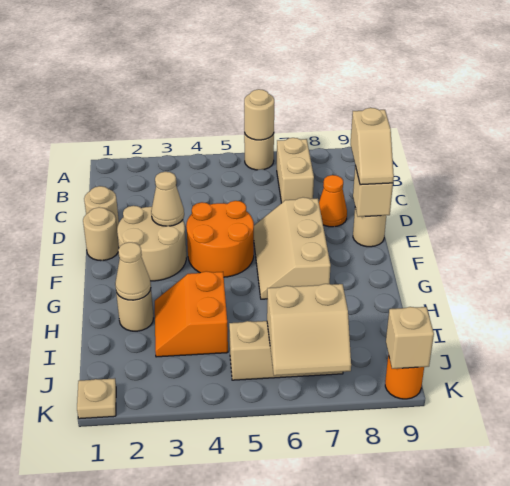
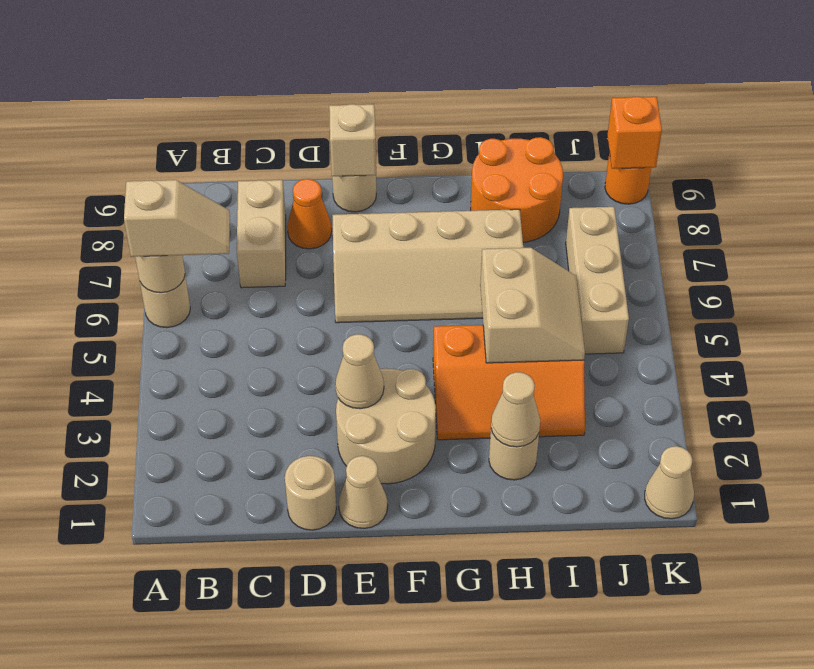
tan brick B7:C7 level 1 -> tan brick C7:C8 level 1
tan slope D9:E9 level 3 top D -> tan slope A6:B6 level 3 top A
tan round brick E1 level 1 -> tan cone E1 level 1
orange round brick E4:F5 level 1 -> orange round brick H8:I9 level 1
tan slope E6:G7 level 1 top 7 -> tan slope E6:H7 level 1 top 7
orange slope H3:I4 level 1 top 4 -> orange slope G3:I4 level 1 top 4
tan slope J6:K7 level 2 top J -> tan slope H4:I5 level 2 top H
tan plate K1 level 1 -> tan cone K1 level 1
tan brick K9 level 2 -> orange brick K9 level 2

